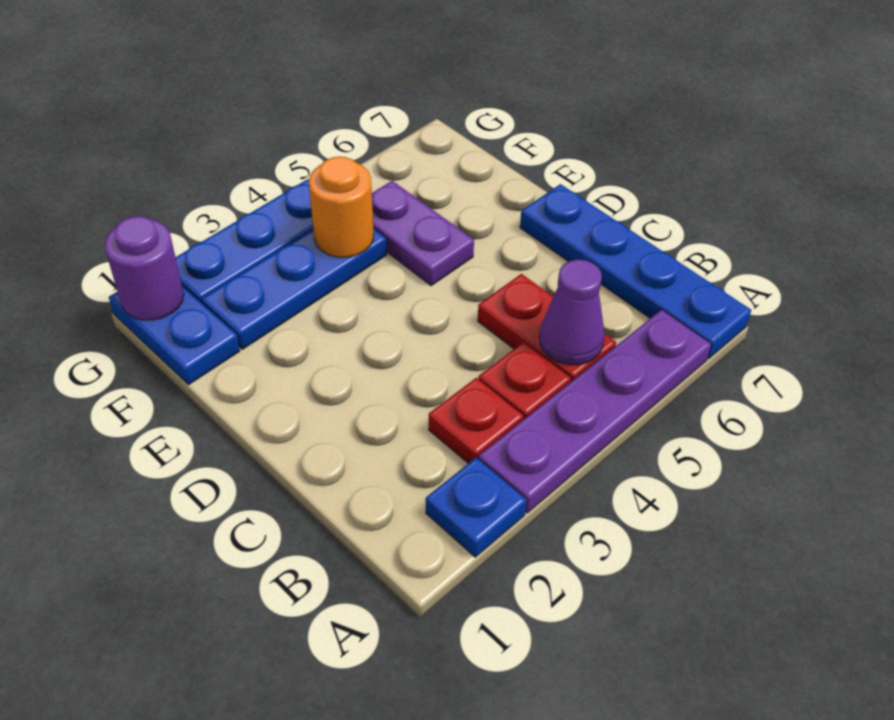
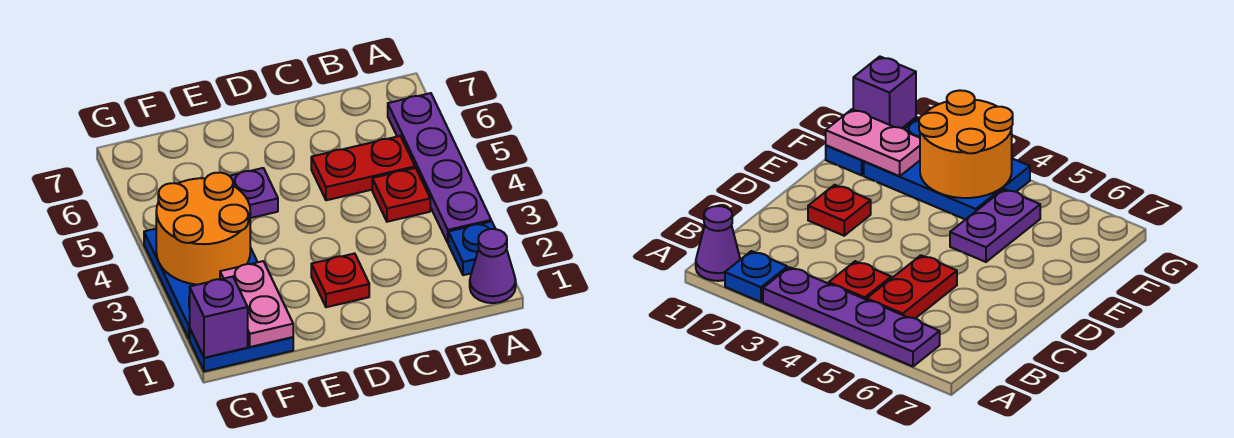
blue plate A7:D7 level 1 -> none
red plate B3 level 1 -> red plate D2 level 1
purple cone B5 level 2 -> purple cone A1 level 1
none -> pink plate F1:F2 level 2
orange round brick F4 level 2 -> orange round brick F3:G4 level 2
purple round brick G1 level 2 -> purple brick G1 level 2

